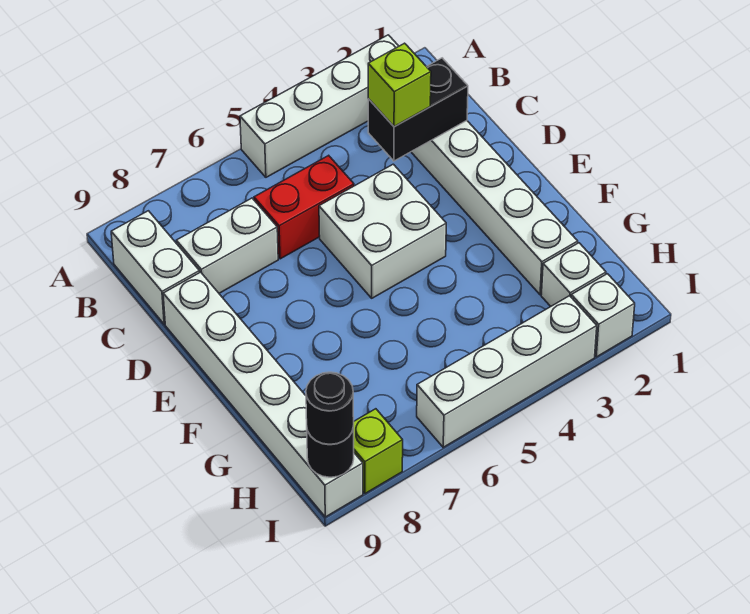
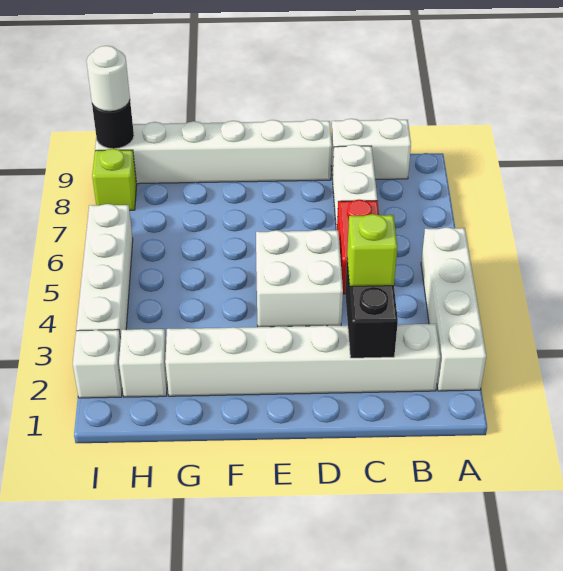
black round brick I9 level 3 -> white round brick I9 level 3

